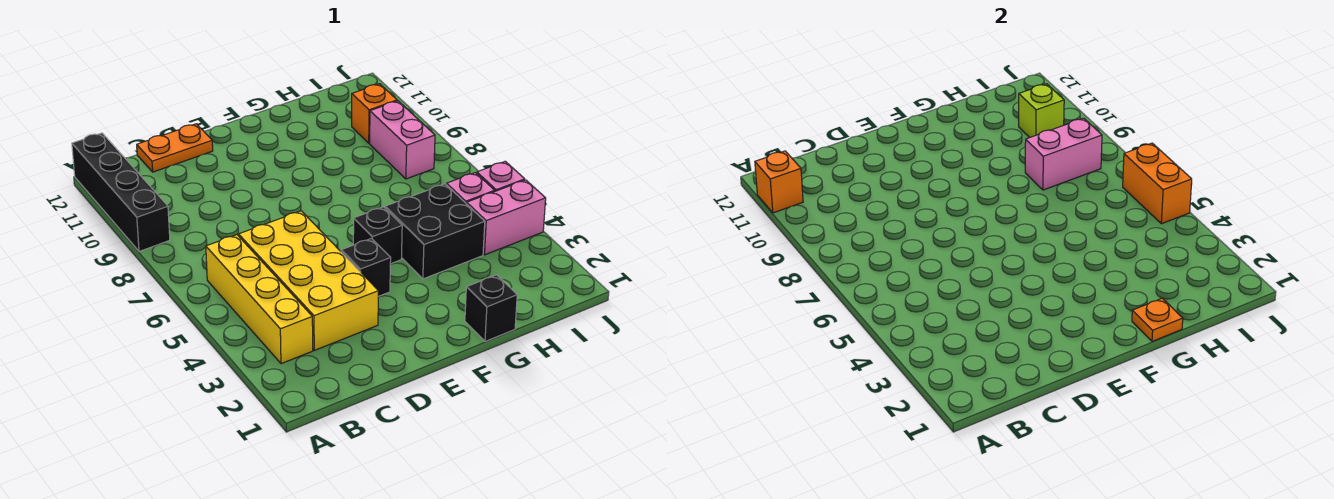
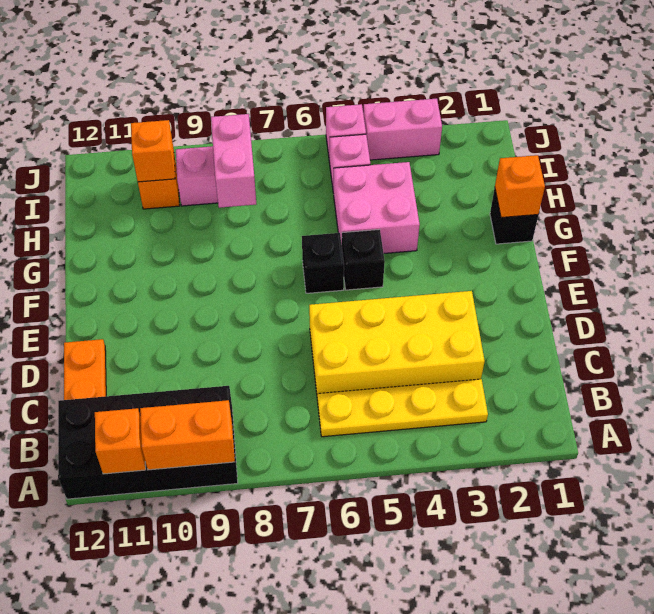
black brick A9:A12 level 1 -> black brick A9:B12 level 1
yellow brick B3:B6 level 1 -> yellow plate B3:B6 level 1
black brick E4 level 1 -> black brick F6 level 1
orange plate G1 level 2 -> orange brick G1 level 2
black brick G4:H5 level 1 -> pink brick G4:H5 level 1
pink brick I4:J4 level 1 -> pink brick J3:J4 level 1
lime brick I10 level 2 -> orange brick I10 level 2
orange brick J5:J6 level 2 -> orange brick A9:A10 level 2

